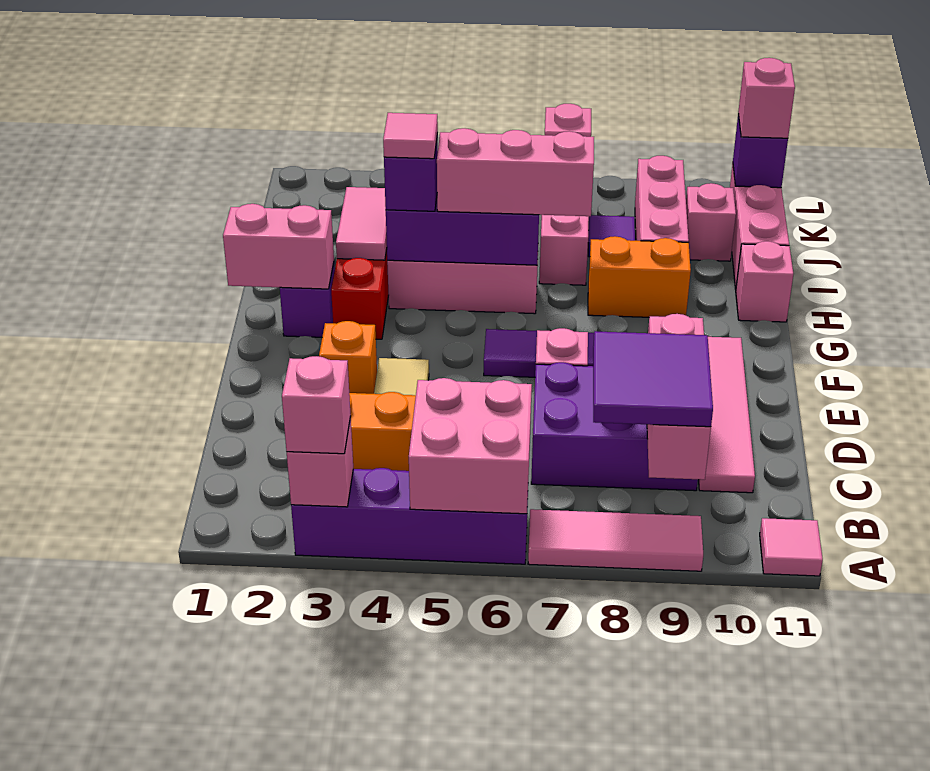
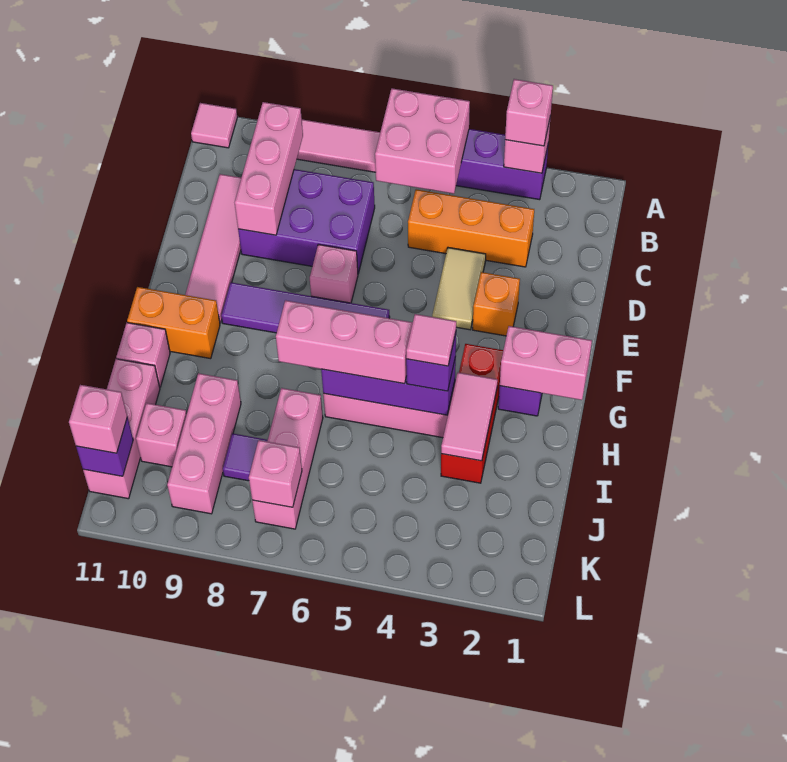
purple tile B8:C9 level 3 -> none
orange brick H8:H9 level 1 -> orange brick G10:G11 level 1

